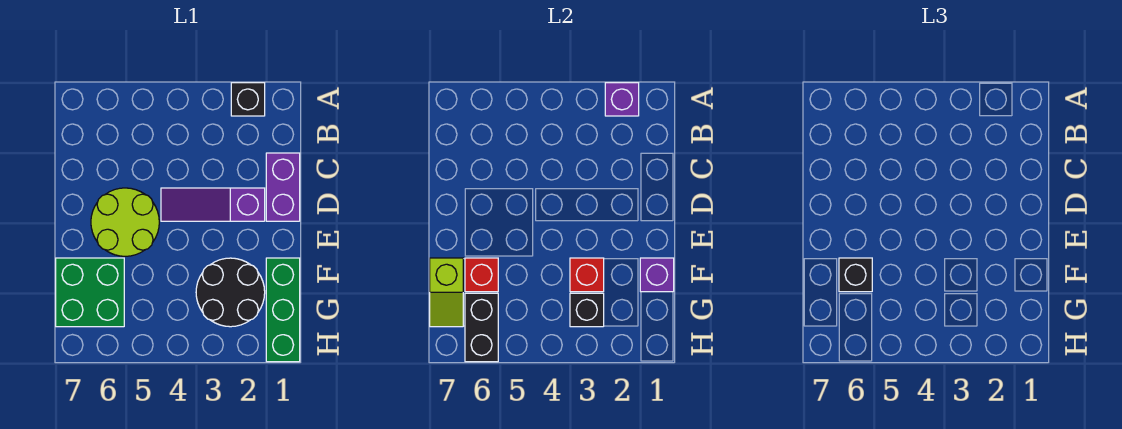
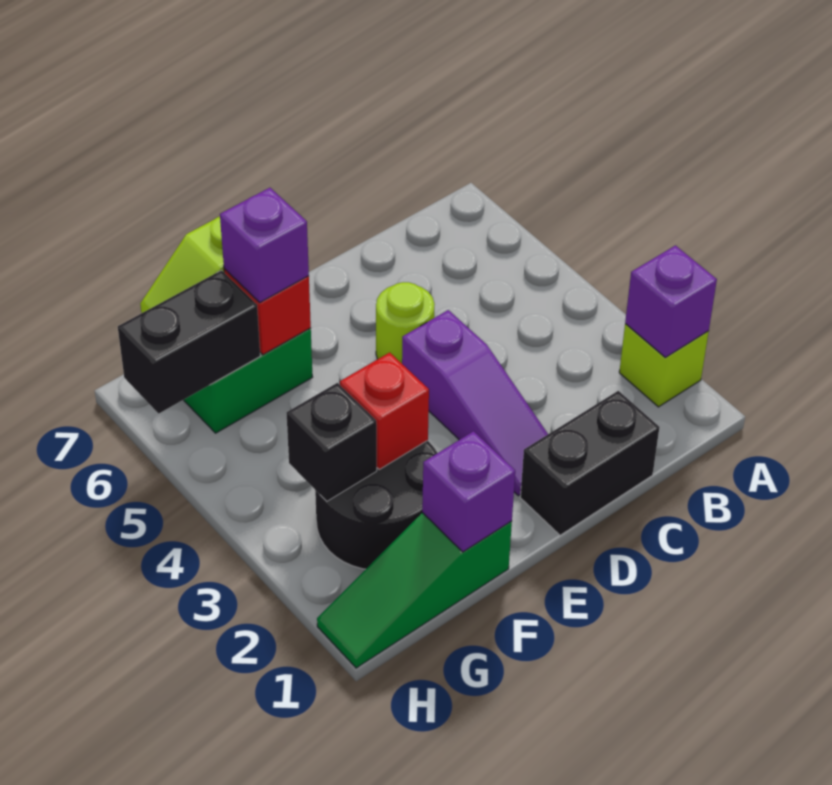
black brick A2 level 1 -> lime brick A2 level 1
purple brick C1:D1 level 1 -> black brick C1:D1 level 1
purple slope D2:D4 level 1 top 2 -> purple slope D2:D4 level 1 top 4
lime round brick D5:E6 level 1 -> lime round brick D5 level 1
green brick F1:H1 level 1 -> green slope F1:H1 level 1 top F
black brick F6 level 3 -> purple brick F6 level 3

